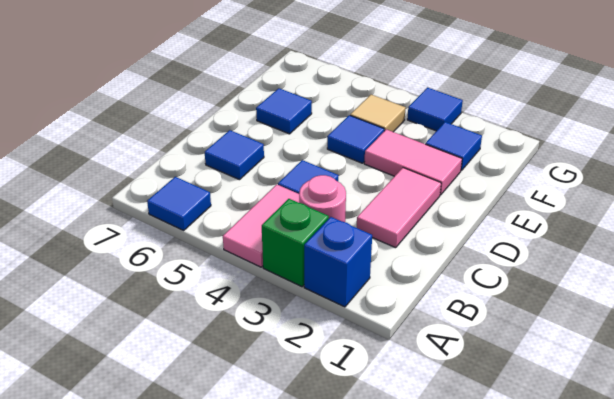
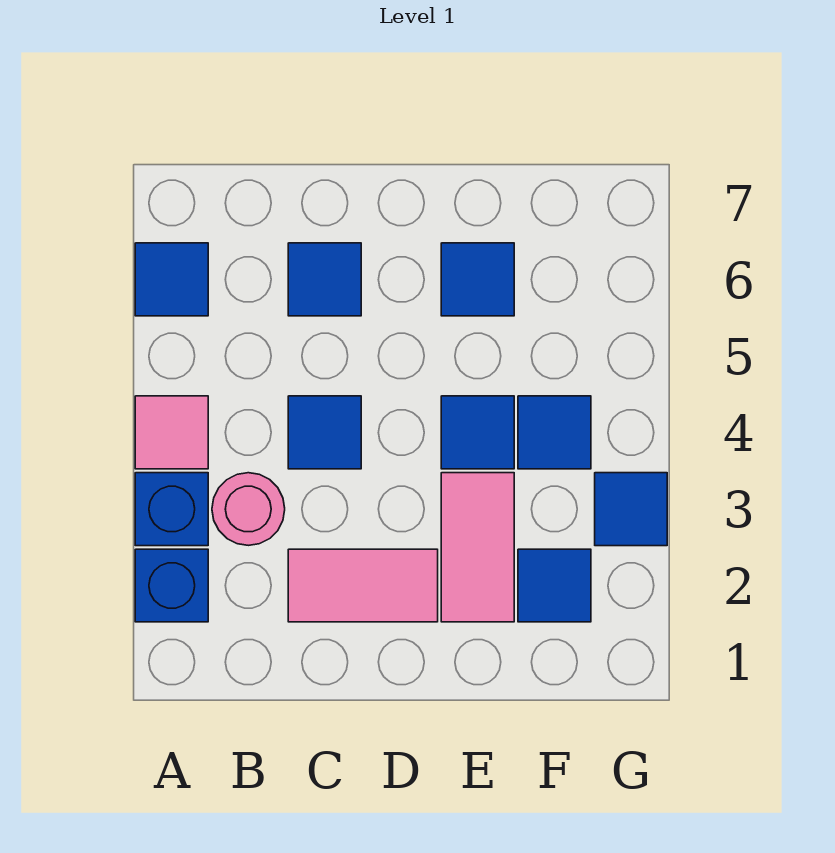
green brick A3 level 1 -> blue brick A3 level 1
pink tile A4:B4 level 1 -> pink tile A4 level 1
tan tile F4 level 1 -> blue tile F4 level 1

